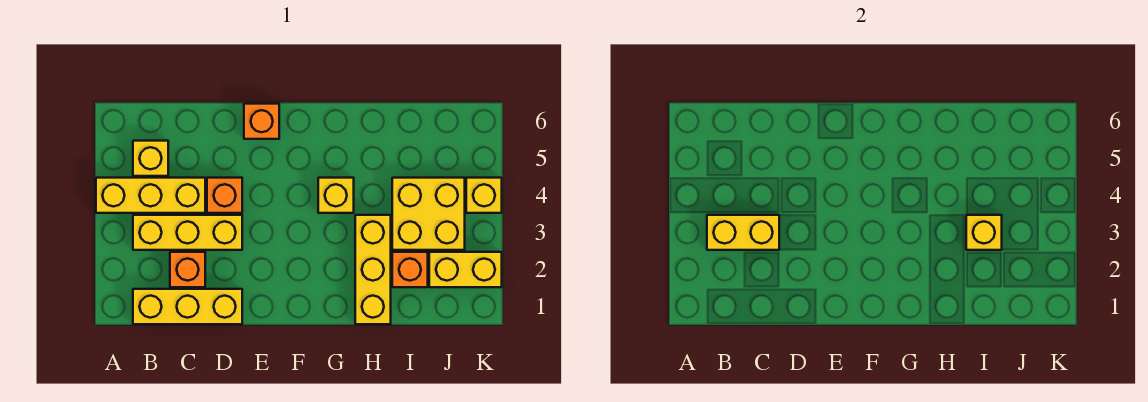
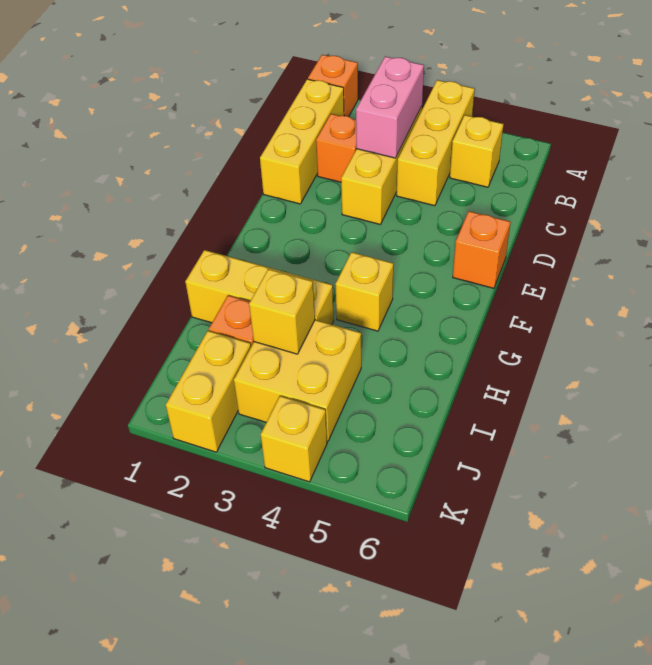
yellow brick B3:C3 level 2 -> pink brick B3:C3 level 2
orange brick D4 level 1 -> orange brick A1 level 1

